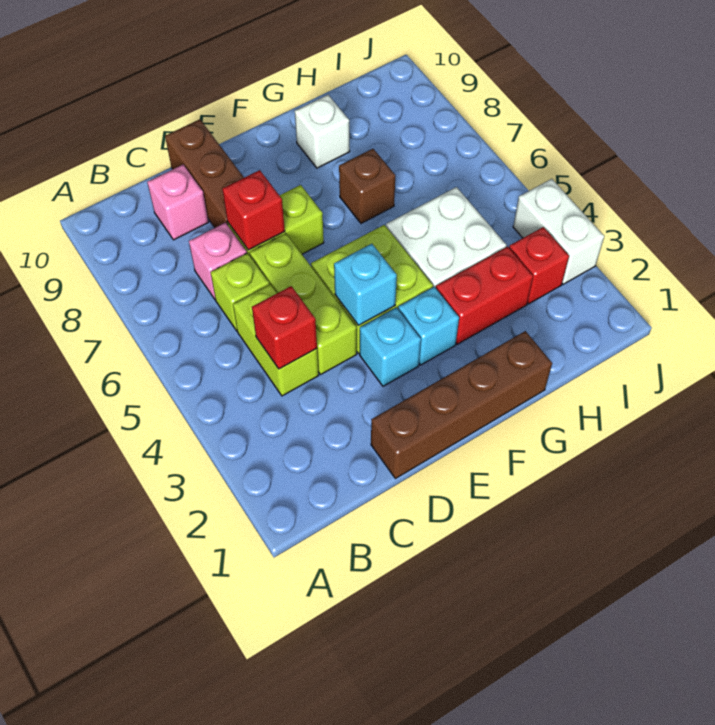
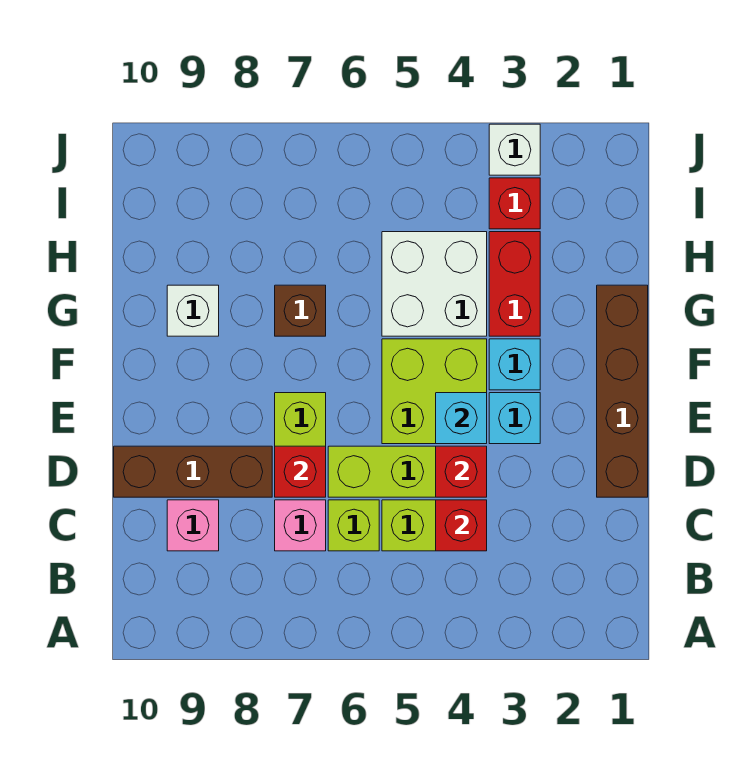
none -> red brick D4 level 2
white brick J3:J4 level 1 -> white brick J3 level 1

